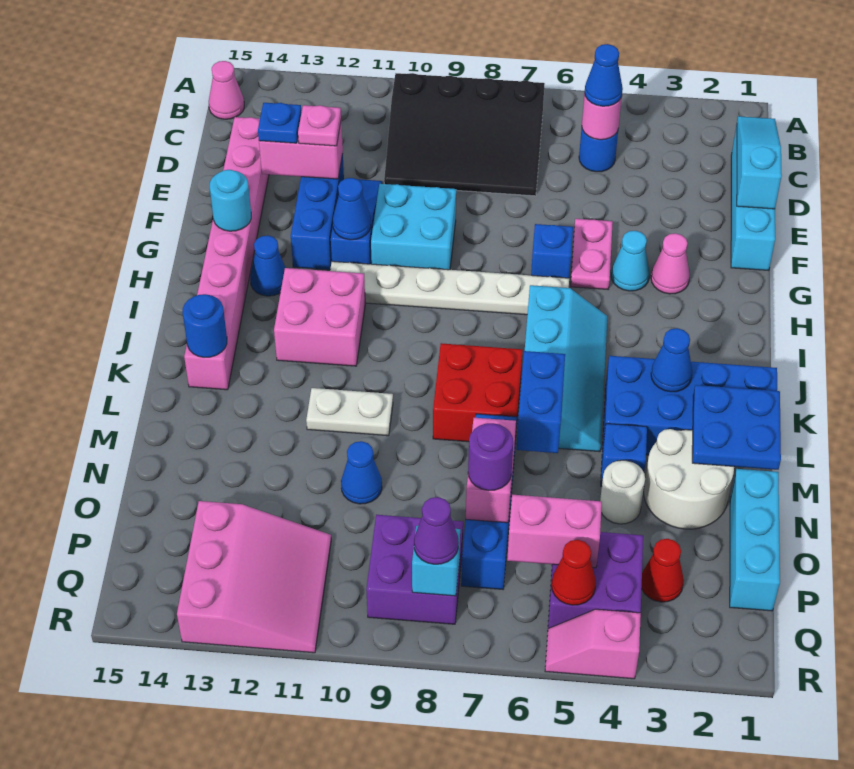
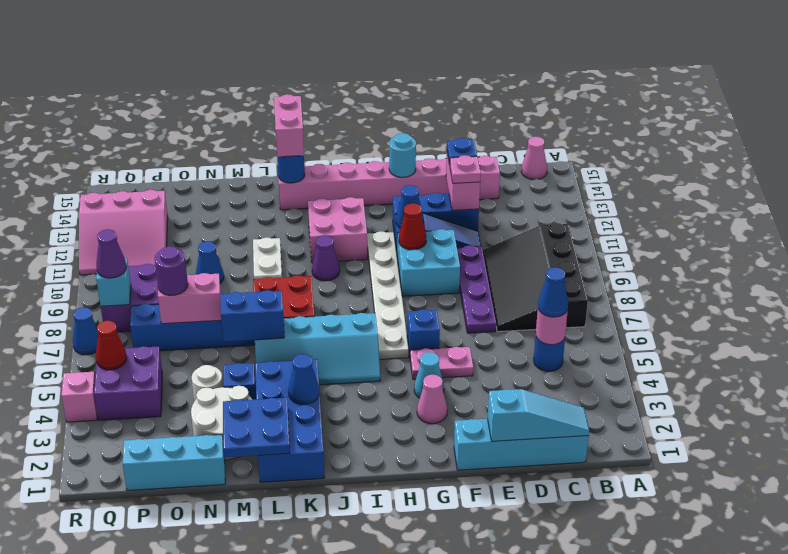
none -> purple plate E7:E10 level 1
blue cone H13 level 1 -> blue cone R7 level 1
none -> purple cone J10 level 1
red cone P3 level 1 -> red cone G10 level 2
pink brick P5:P6 level 2 -> pink brick K14:K15 level 3

